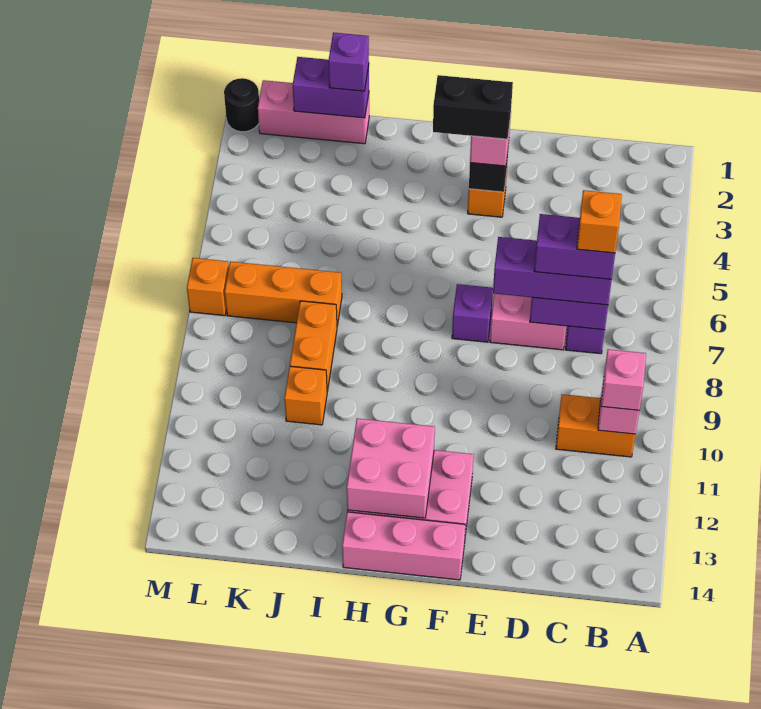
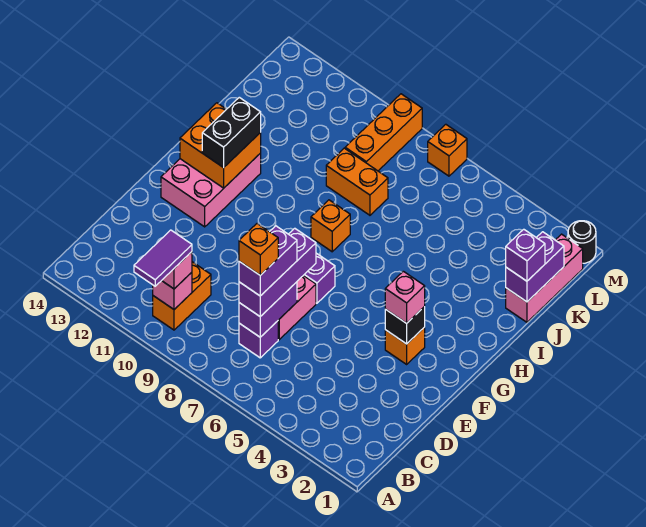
none -> purple tile A10:B10 level 4
black brick F3:G3 level 4 -> black brick G12:H12 level 3
pink brick F14:H14 level 1 -> none
pink brick G12:H13 level 2 -> orange brick G12:H13 level 2
orange brick J7:L7 level 1 -> orange brick K9:M9 level 1
orange brick J10 level 1 -> orange brick H8 level 1

